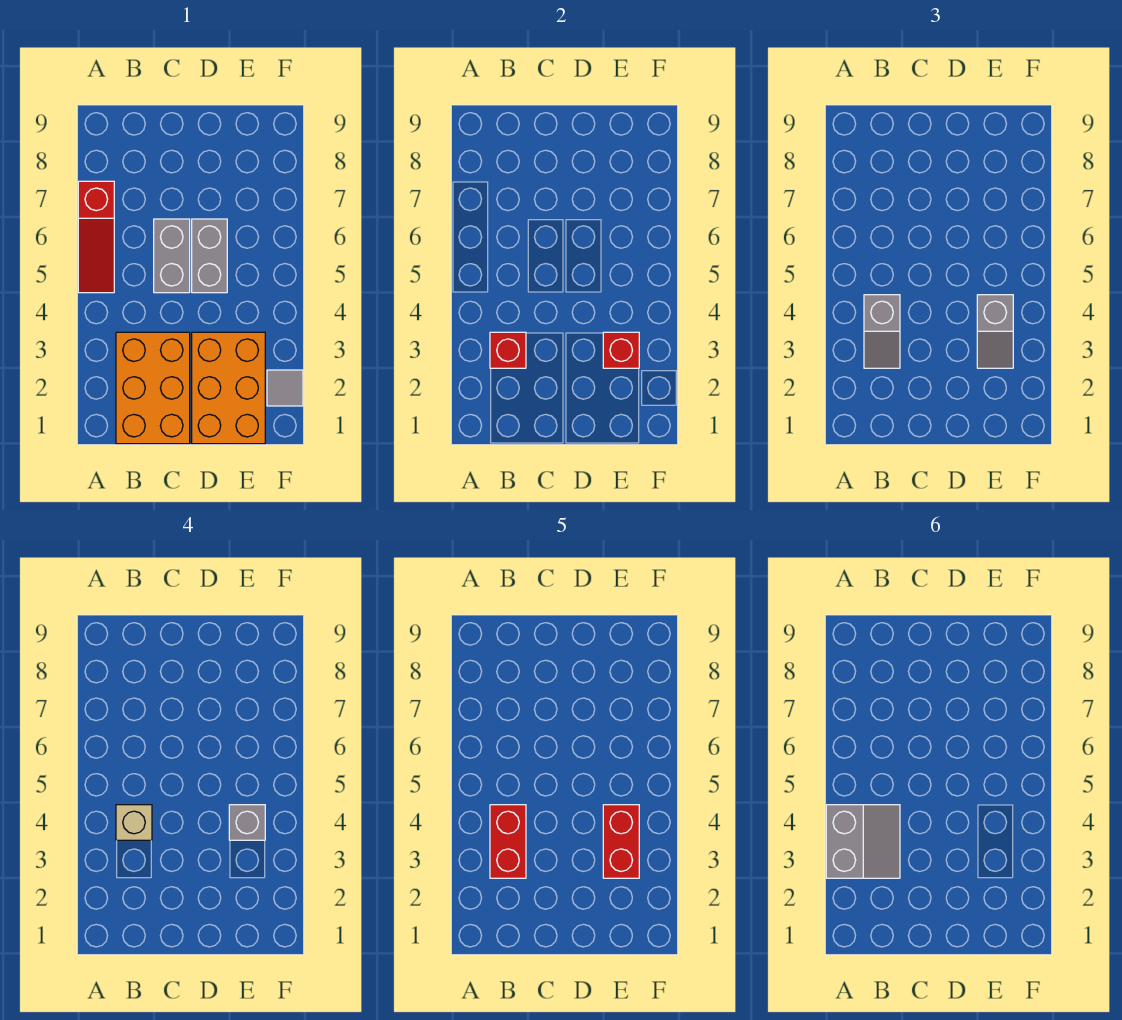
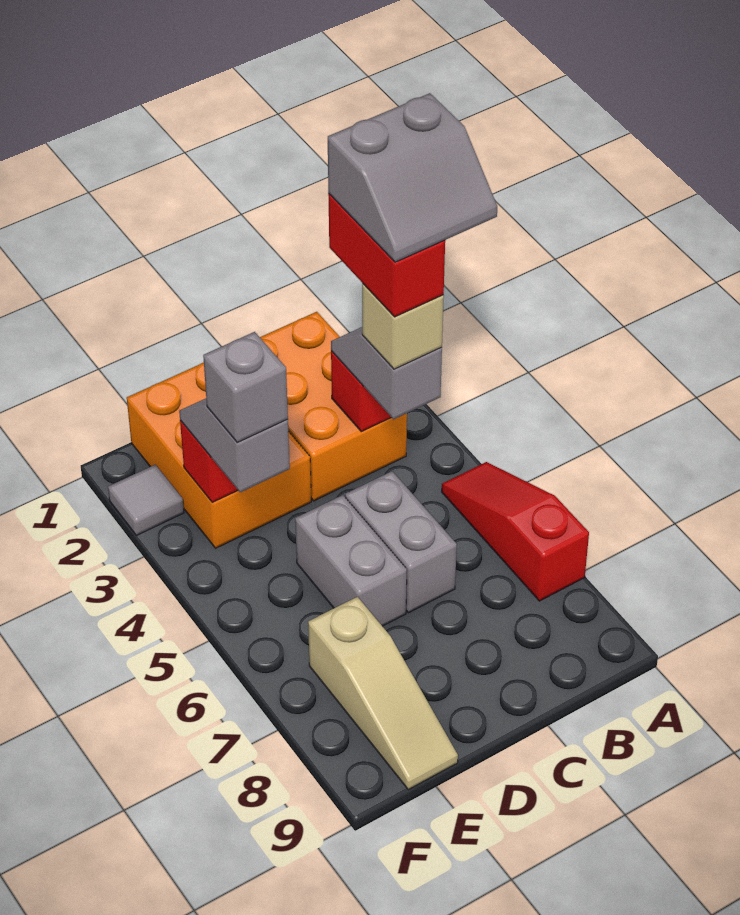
grey slope A3:B4 level 6 top A -> grey slope A3:B4 level 6 top 3
red brick E3:E4 level 5 -> none
none -> tan slope E7:E9 level 1 top 7

